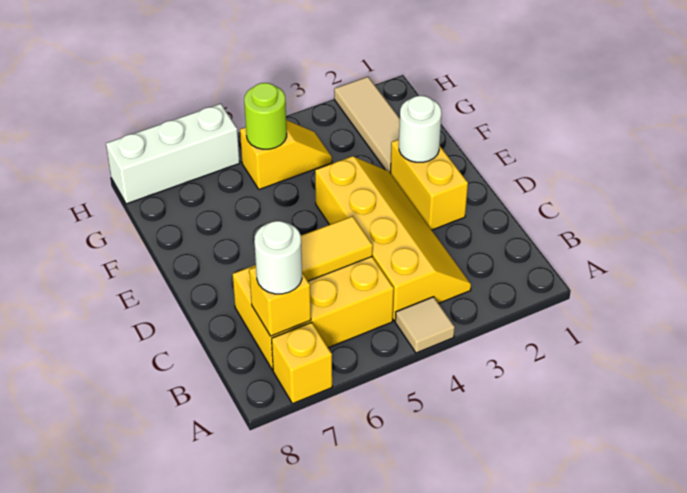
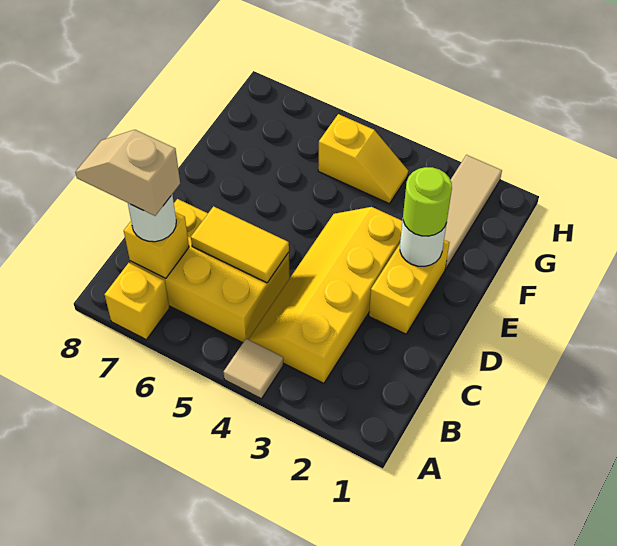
yellow slope B3:E4 level 1 top 4 -> yellow slope B3:E4 level 1 top 3
none -> tan slope B7:B8 level 4 top 7
lime round brick G5 level 2 -> lime round brick E2 level 3
white brick H6:H8 level 1 -> none

